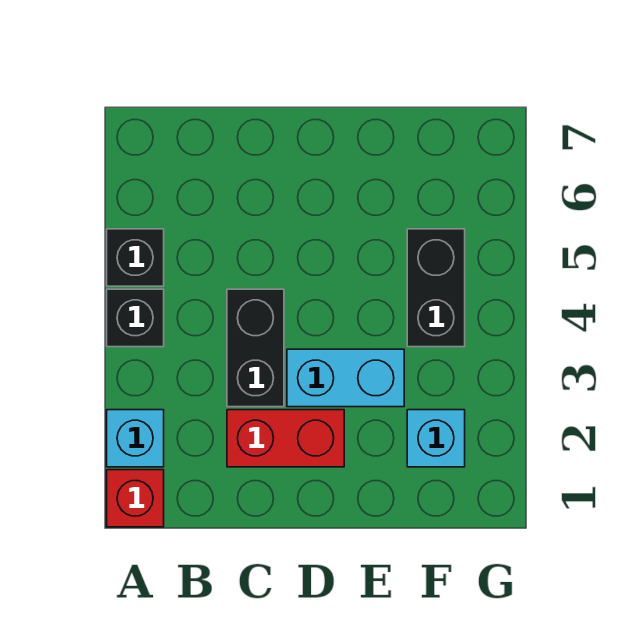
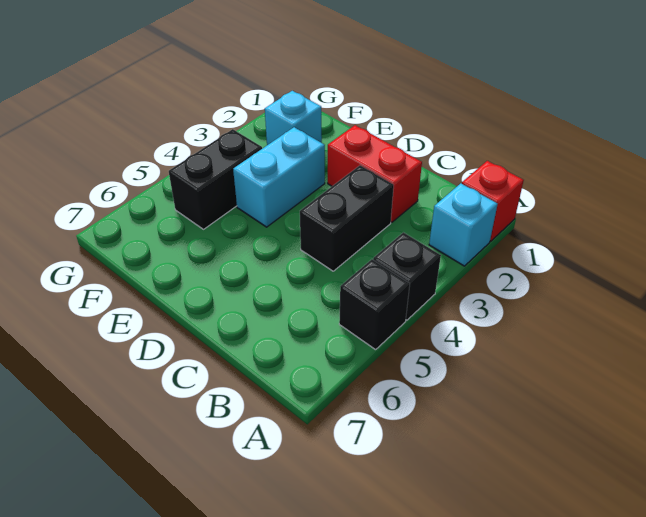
cyan brick D3:E3 level 1 -> cyan brick E3:E4 level 1

